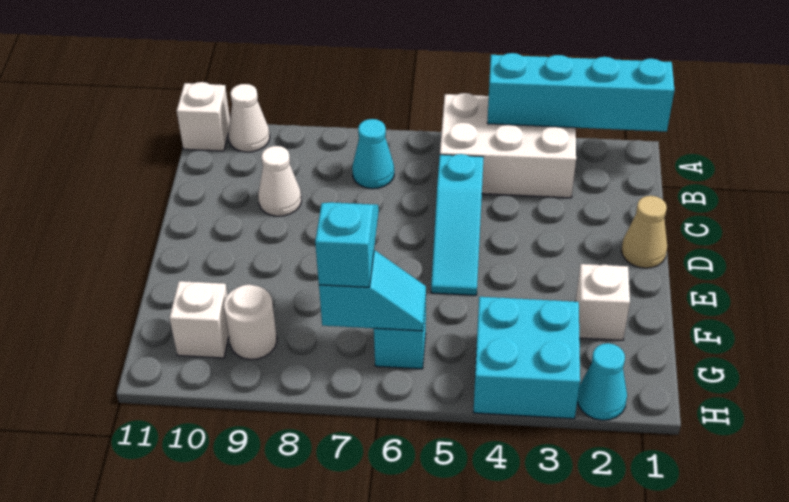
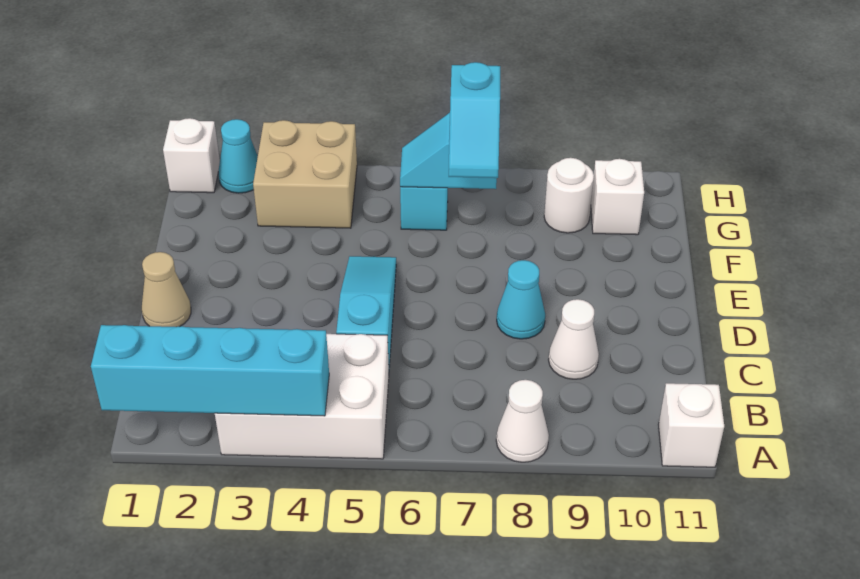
white cone A10 level 1 -> white cone A8 level 1
cyan cone B7 level 1 -> cyan cone D8 level 1
white brick F2 level 1 -> white brick H1 level 1
cyan brick G3:H4 level 1 -> tan brick G3:H4 level 1

